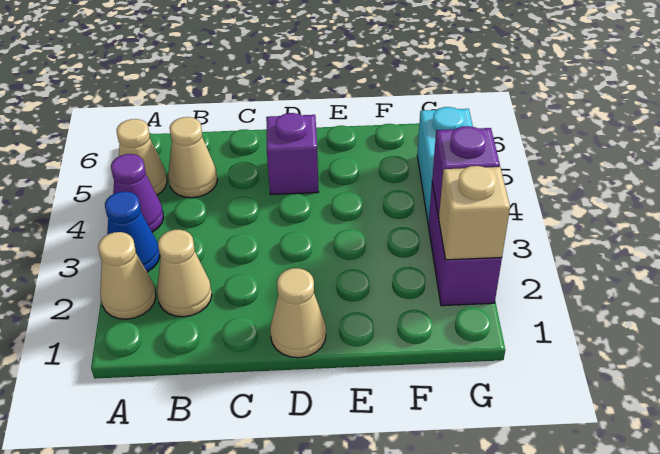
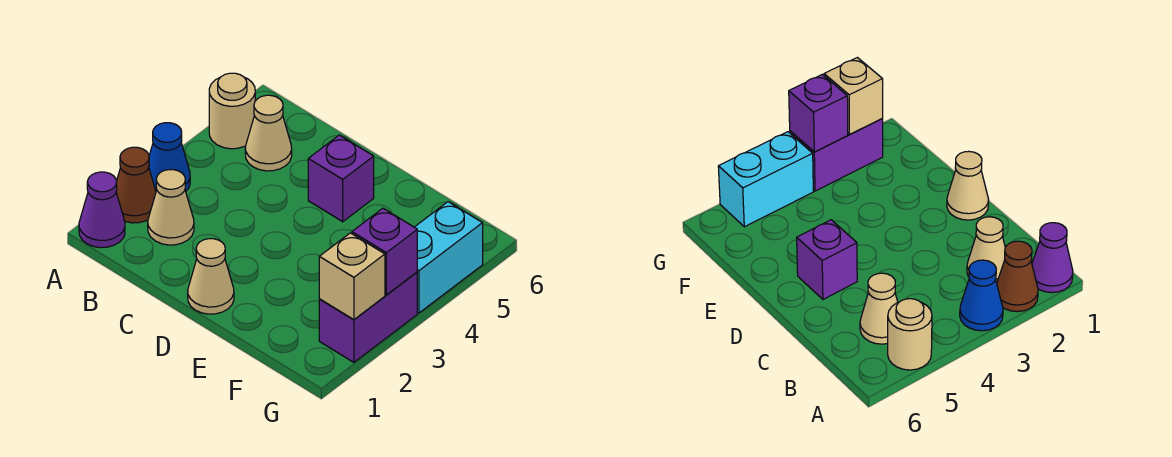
tan cone A2 level 1 -> brown cone A2 level 1
purple cone A4 level 1 -> purple cone A1 level 1
tan cone A5 level 1 -> tan round brick A5 level 1

